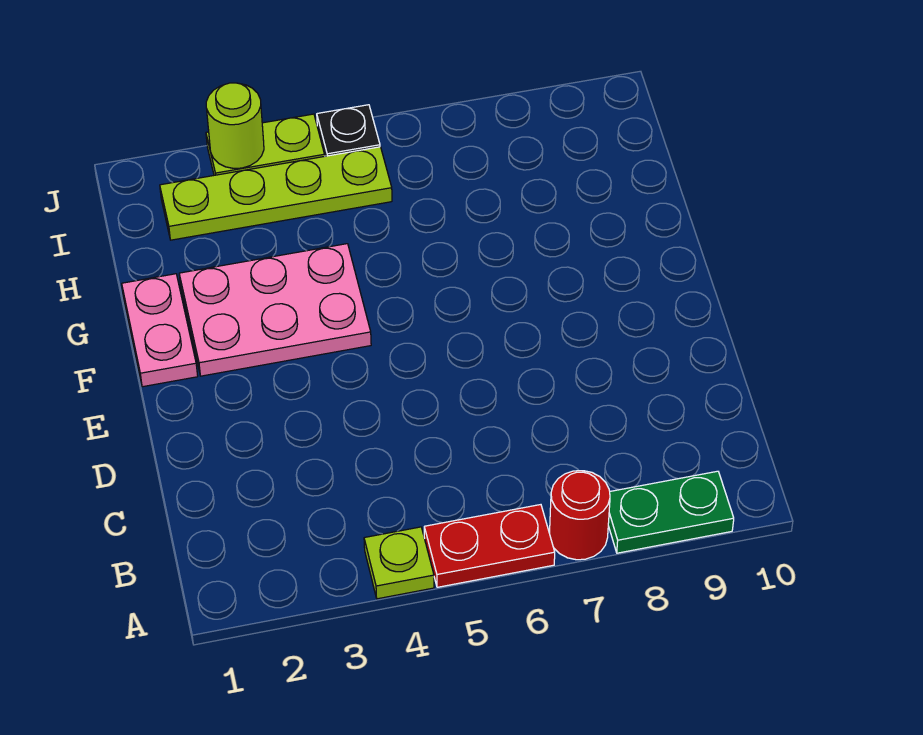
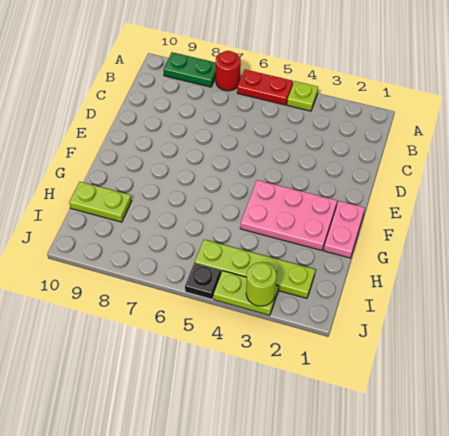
none -> lime plate H9:H10 level 1

